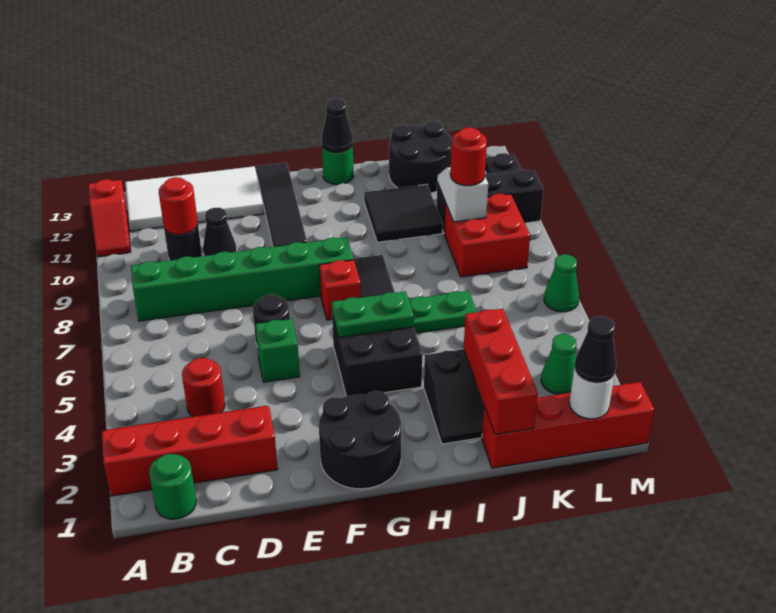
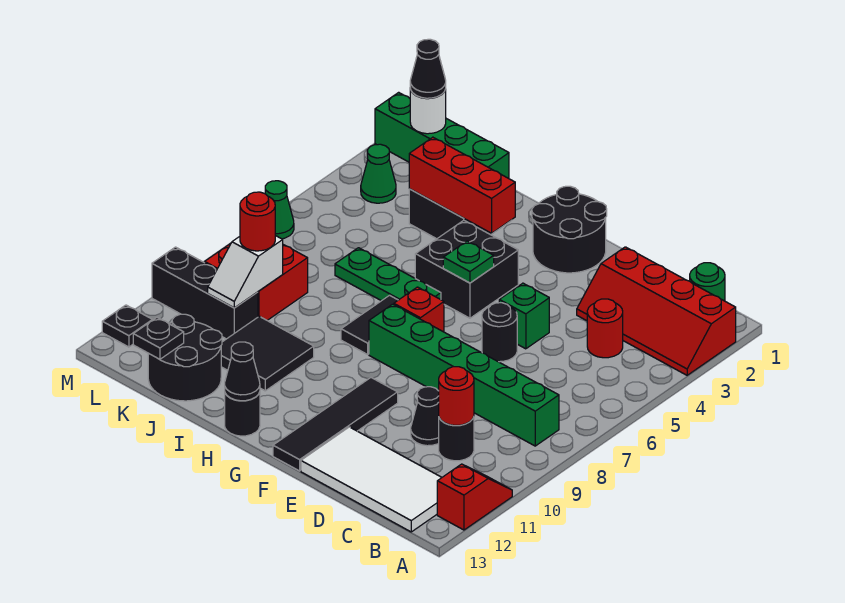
green plate G5:H5 level 2 -> green plate G5 level 2
green round brick H13 level 1 -> black round brick H13 level 1
red brick J1:M1 level 1 -> green brick J1:M1 level 1
red brick J1:J3 level 2 -> red brick H3:J3 level 2
none -> black plate K13 level 2

